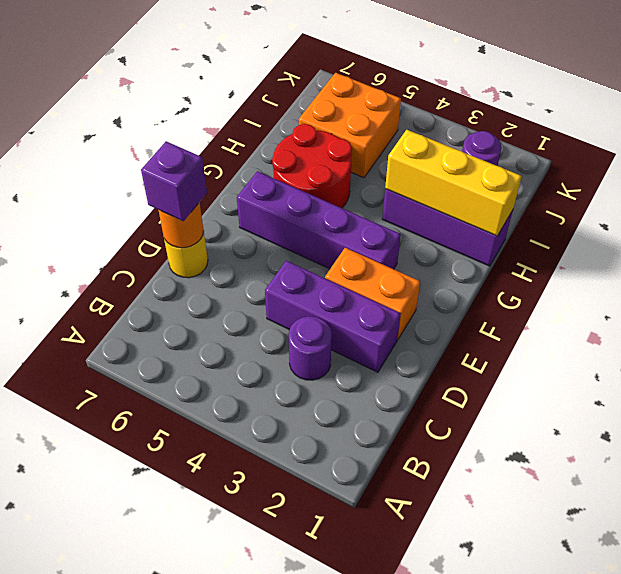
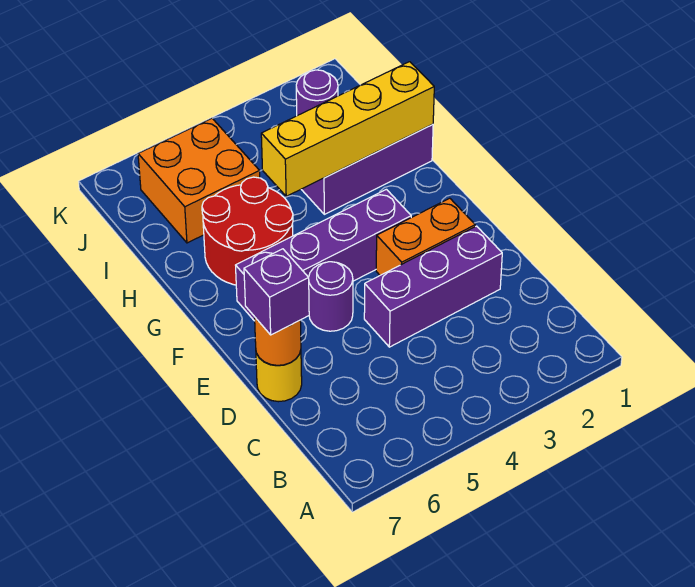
purple round brick C3 level 1 -> purple round brick E5 level 1
yellow brick H1:H3 level 2 -> yellow brick H1:H4 level 2

